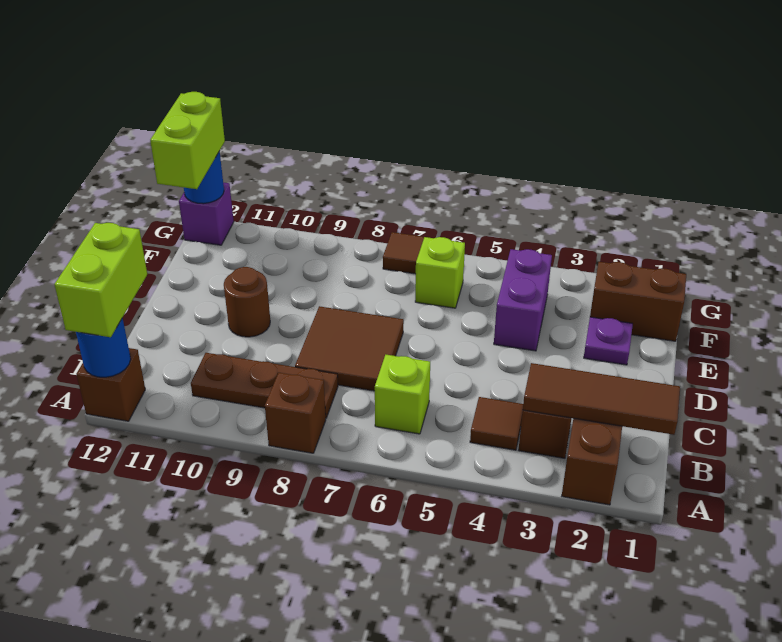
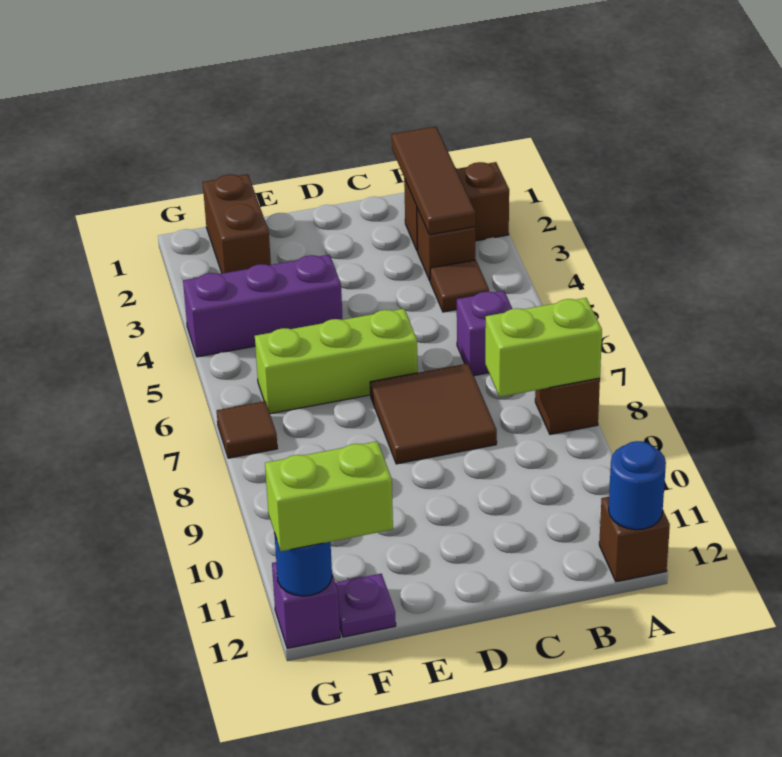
lime brick A12:B12 level 3 -> lime brick A8:B8 level 2
lime brick B6 level 1 -> purple brick B6 level 1
brown plate B8:B10 level 1 -> none
brown round brick D10 level 1 -> none
purple plate E2 level 1 -> purple plate F12 level 1
purple brick E4:F4 level 1 -> purple brick E4:G4 level 1
lime brick F6 level 1 -> lime brick D6:F6 level 1

